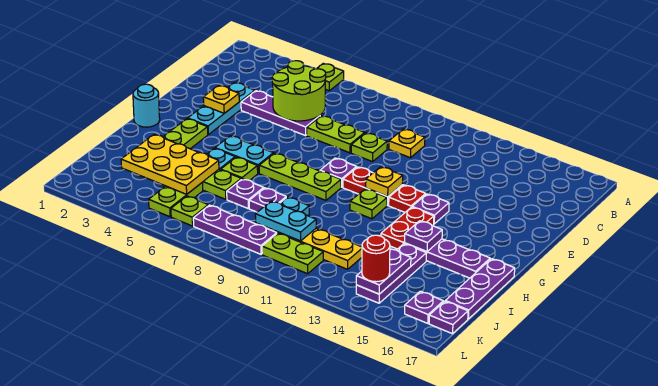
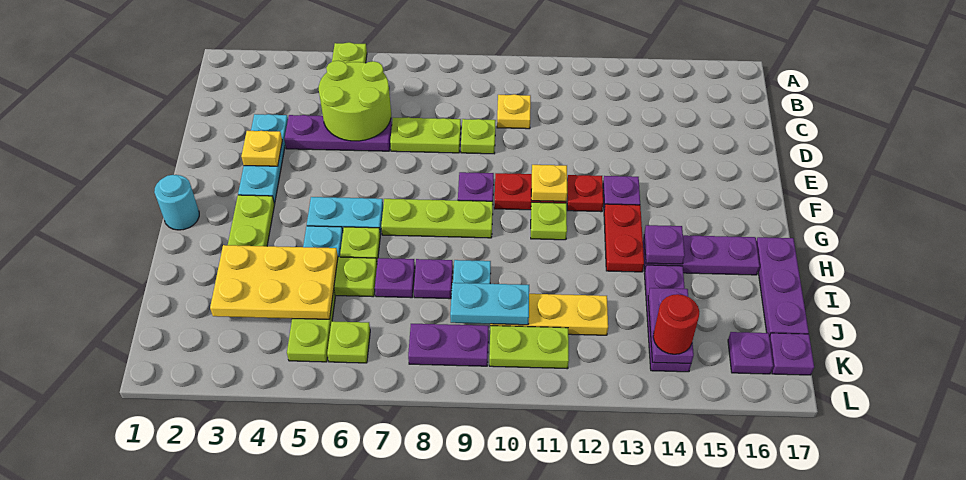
purple plate K7:K9 level 1 -> purple plate K8:K9 level 1

